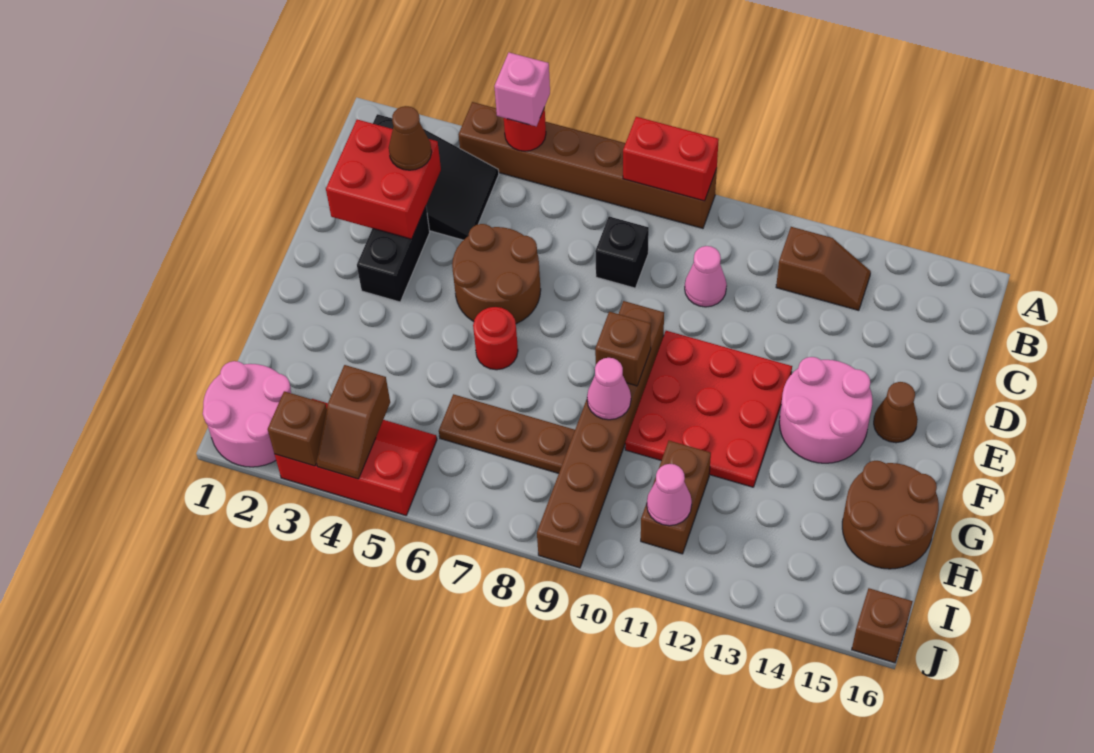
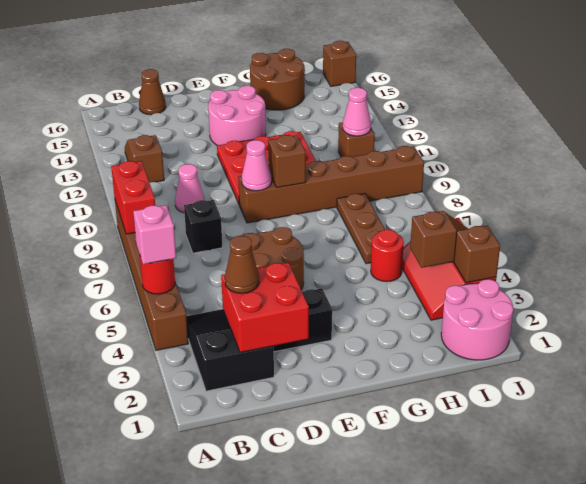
brown cone E15 level 1 -> brown cone C16 level 1
red round brick F6 level 1 -> red round brick H5 level 1
pink cone G9 level 2 -> pink cone E9 level 2
brown brick H11:I11 level 1 -> brown brick I11 level 1

